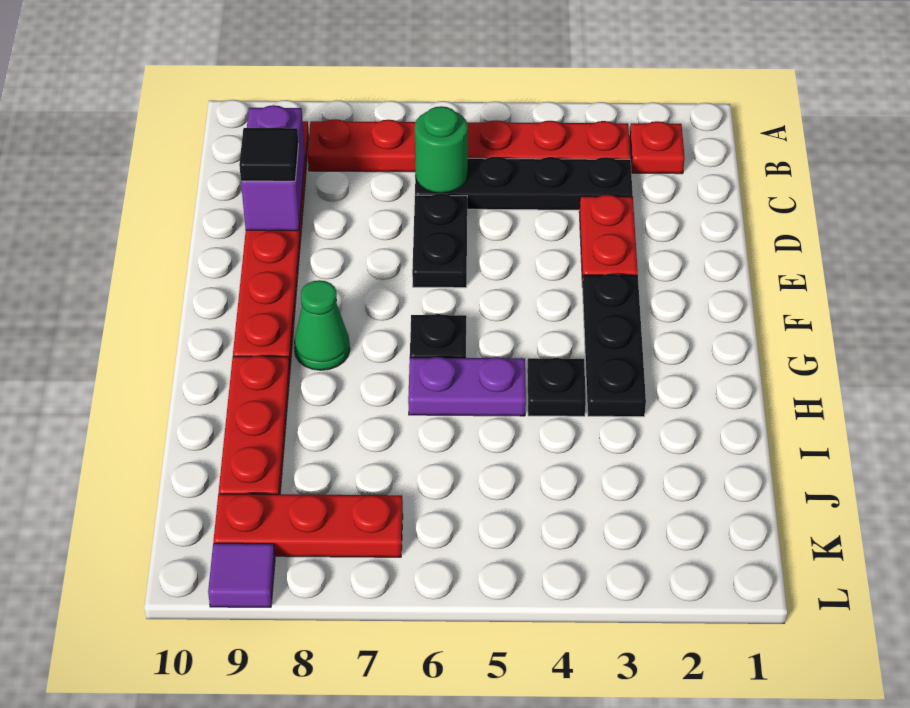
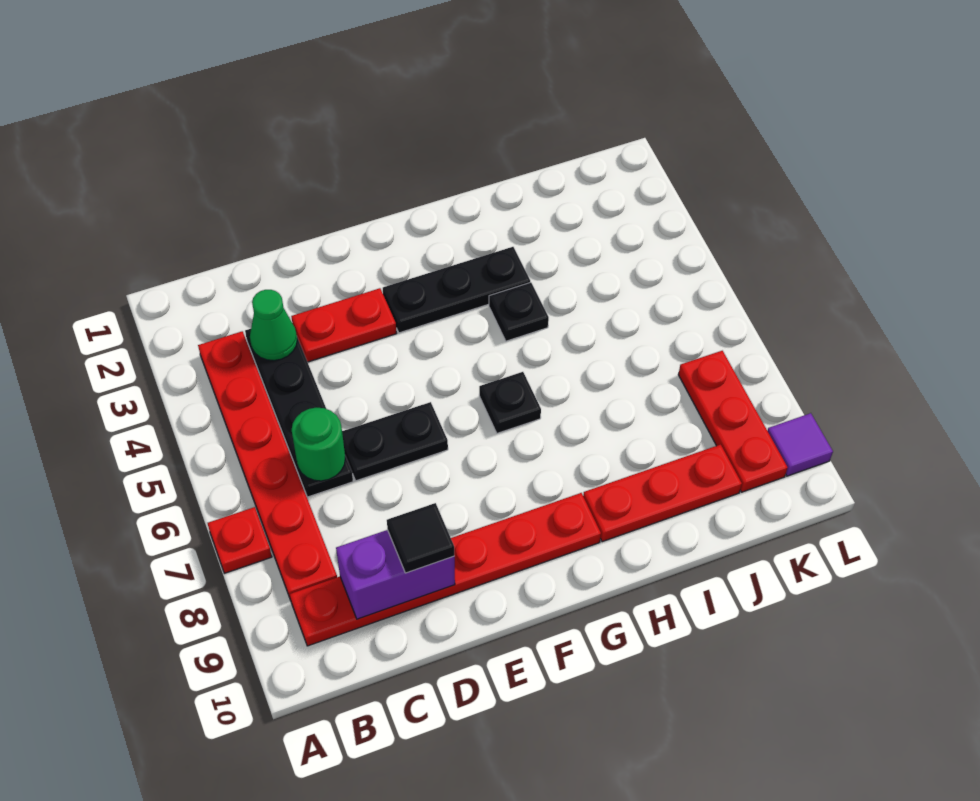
red plate B2 level 1 -> red plate A7 level 1
green cone G8 level 1 -> green cone C3 level 2
purple plate H5:H6 level 1 -> none

